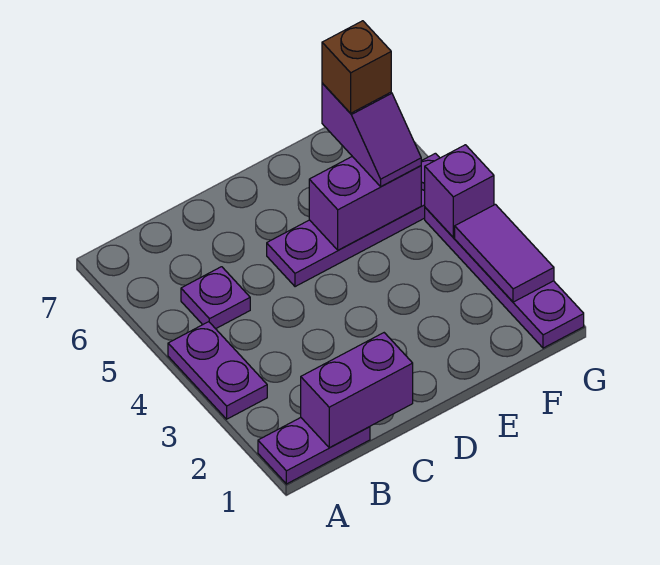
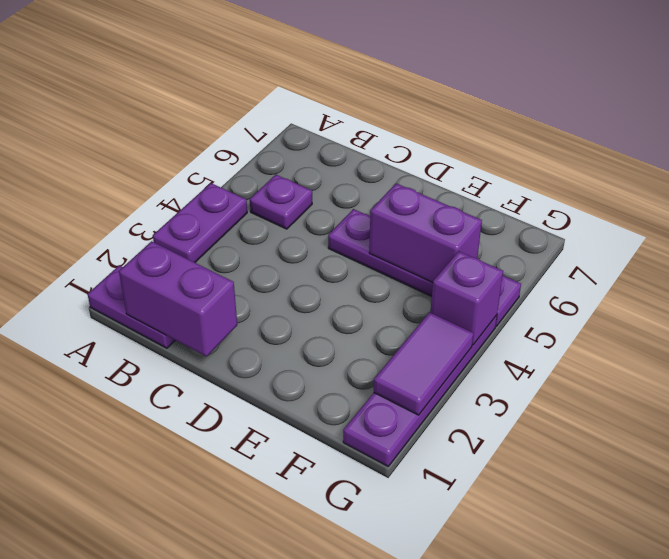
purple slope F5:F6 level 3 top 6 -> none
brown brick F6 level 4 -> none

